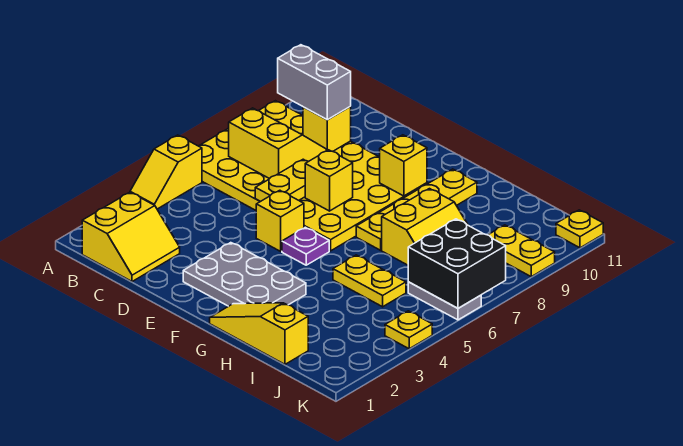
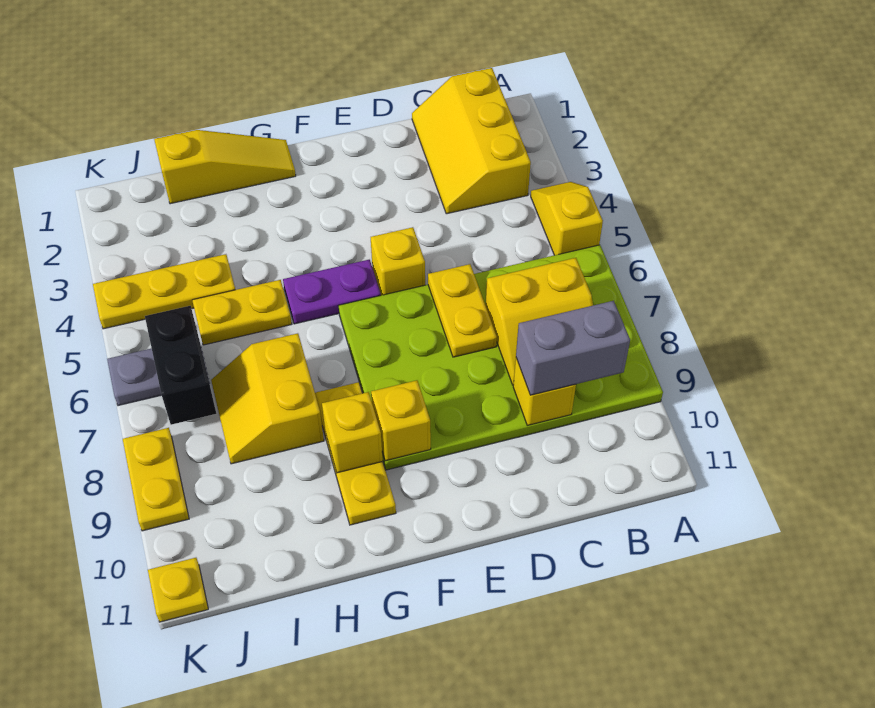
yellow plate A6:F9 level 1 -> lime plate A6:F9 level 1
yellow slope B1:C2 level 1 top B -> yellow slope B1:C3 level 1 top B
grey plate E2:G3 level 1 -> none
yellow brick E7 level 2 -> yellow brick G9 level 2
purple plate F5 level 1 -> purple plate F5:G5 level 1
yellow plate G7:G10 level 1 -> yellow plate G8:G10 level 1
black brick J6:K7 level 2 -> black brick J6:J7 level 2
yellow plate J9:K9 level 1 -> yellow plate K8:K9 level 1
yellow plate K4 level 1 -> yellow plate I4:K4 level 1

